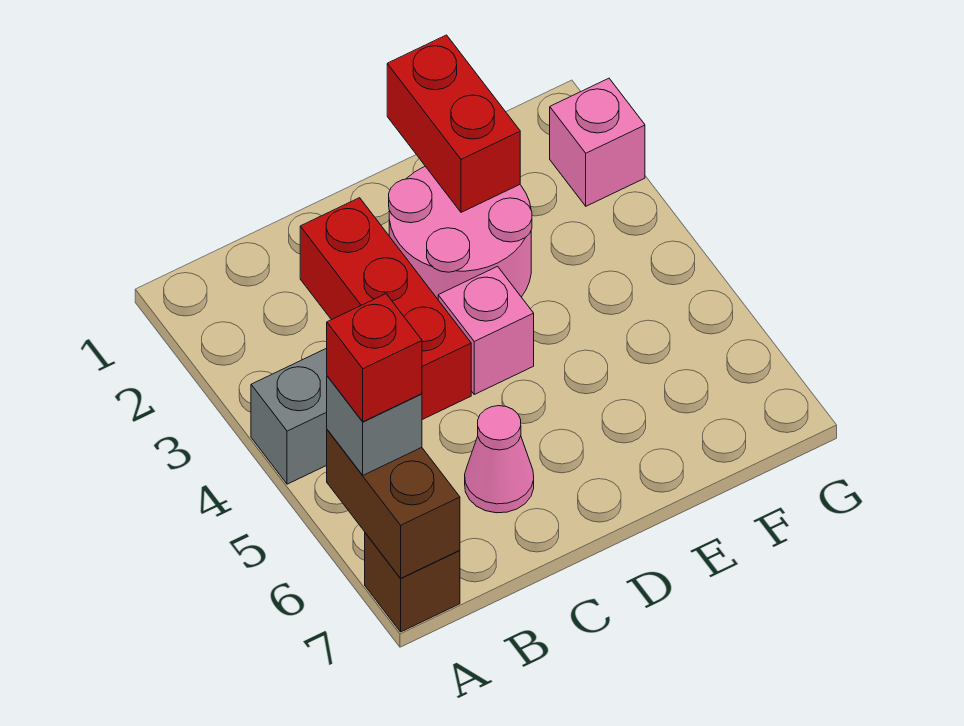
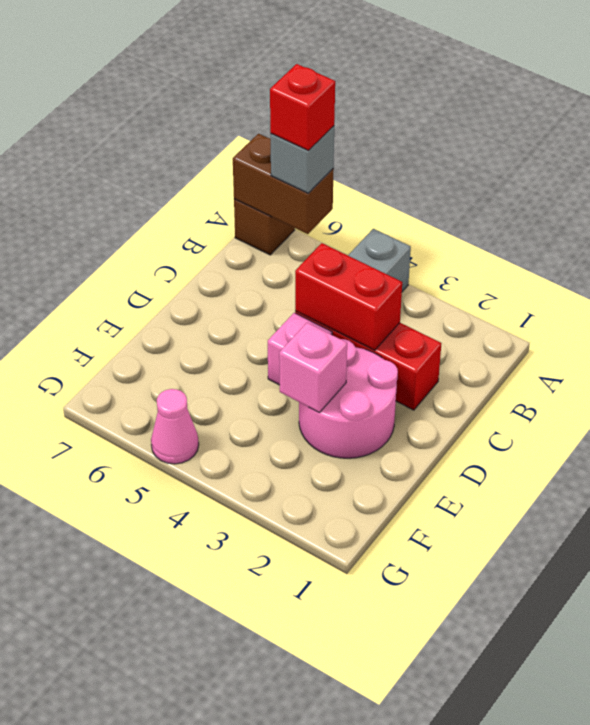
pink cone C6 level 1 -> pink cone G5 level 1
red brick E1:E2 level 2 -> red brick C3:C4 level 2
pink brick G2 level 1 -> pink brick E3 level 2

